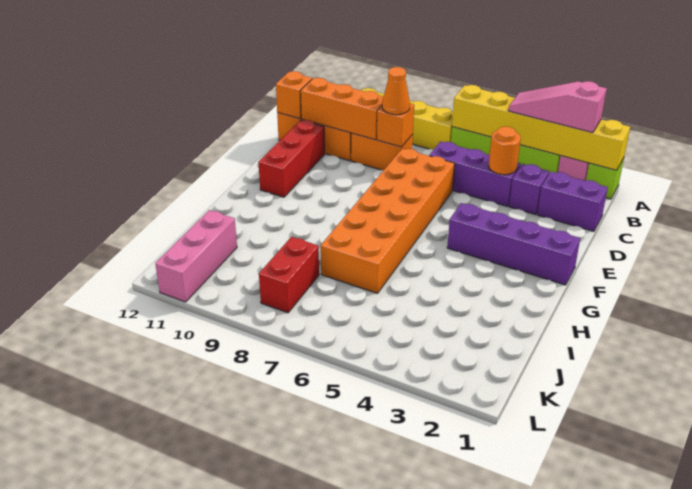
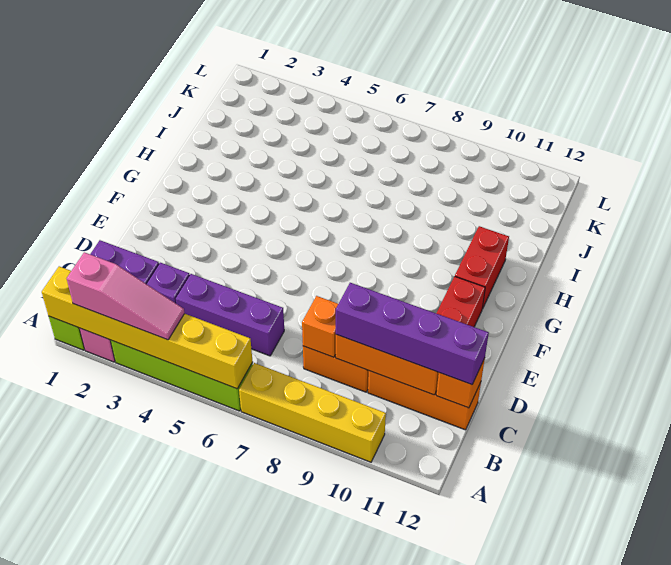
orange round brick C4 level 2 -> none
orange cone C8 level 3 -> none
orange brick D6:I7 level 1 -> none
purple brick F1:F4 level 1 -> purple brick C9:C12 level 3
red brick J8:K8 level 1 -> red brick G11:H11 level 1
pink brick J11:L11 level 1 -> none

